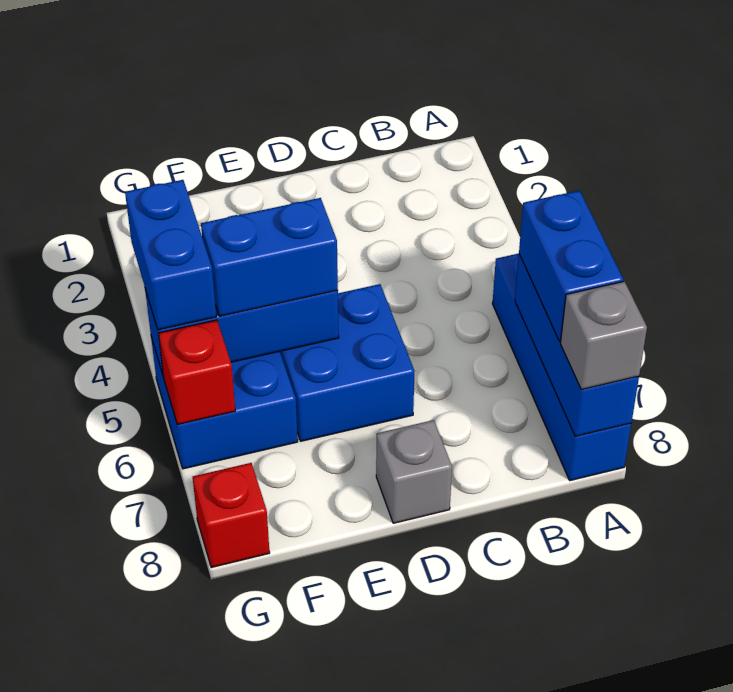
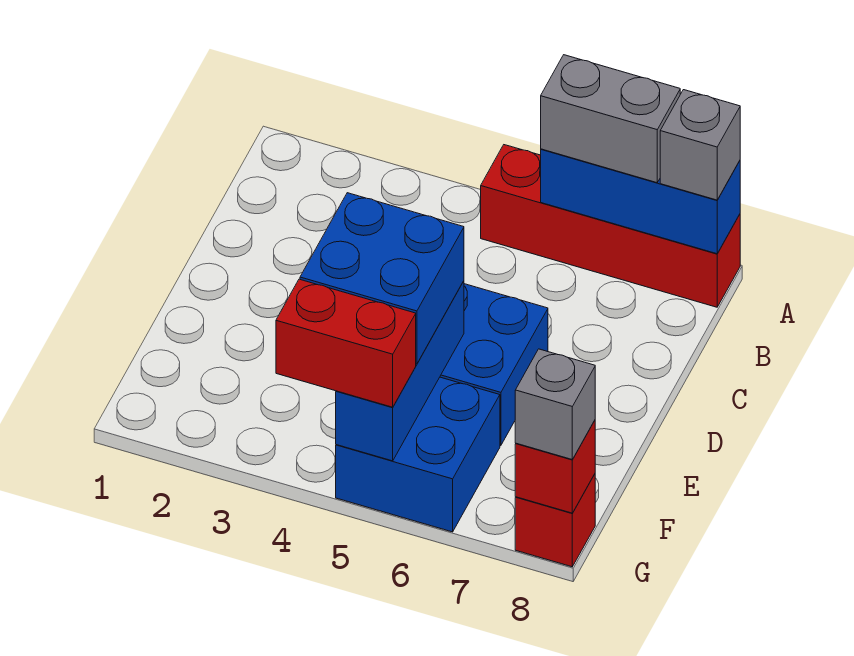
blue brick A5:A8 level 1 -> red brick A5:A8 level 1
blue brick A6:A7 level 3 -> grey brick A6:A7 level 3
grey brick D8 level 1 -> grey brick G8 level 3
blue brick E5:F5 level 3 -> blue brick E4:F5 level 3
blue brick G4:G5 level 3 -> red brick G4:G5 level 3
red brick G6 level 2 -> red brick G8 level 2

